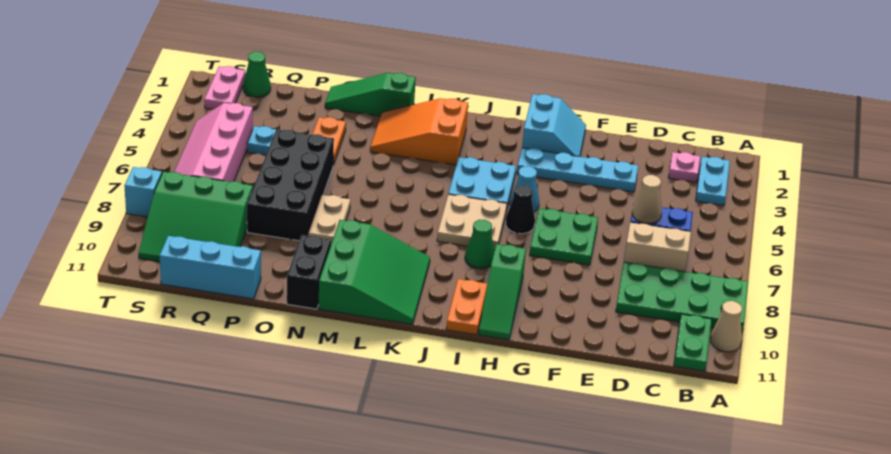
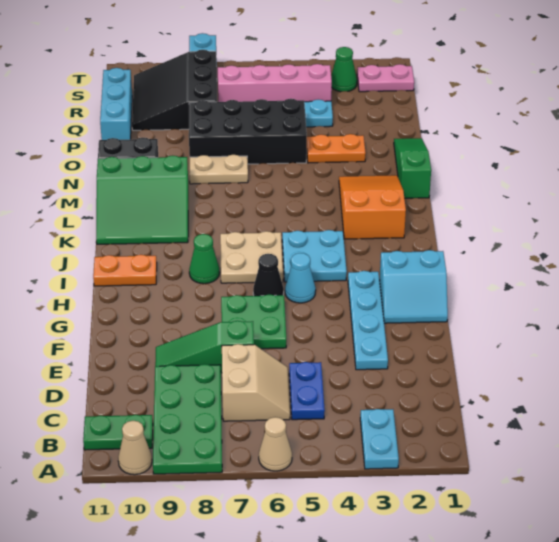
cyan plate B2:B3 level 1 -> cyan plate A3:B3 level 1
pink plate C2 level 1 -> none
tan cone D5 level 2 -> tan cone A6 level 1
green slope H9:H11 level 1 top 9 -> green slope E7:E9 level 1 top 7
green slope Q8:S10 level 1 top 8 -> black slope Q8:S10 level 1 top 8
green cone R1 level 1 -> green cone S3 level 1

